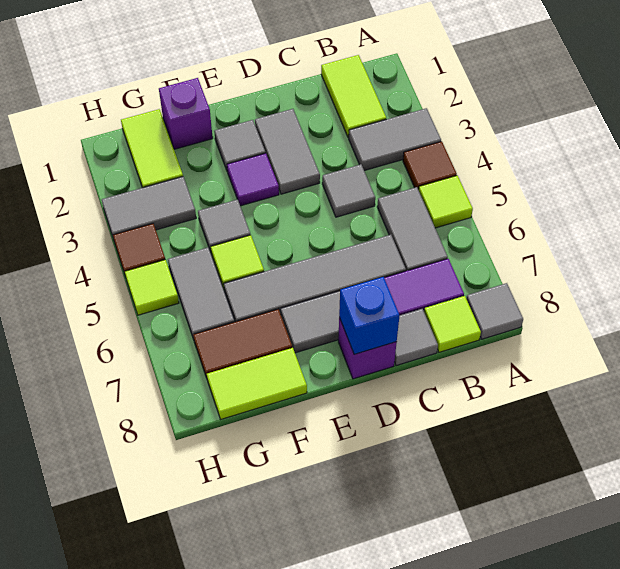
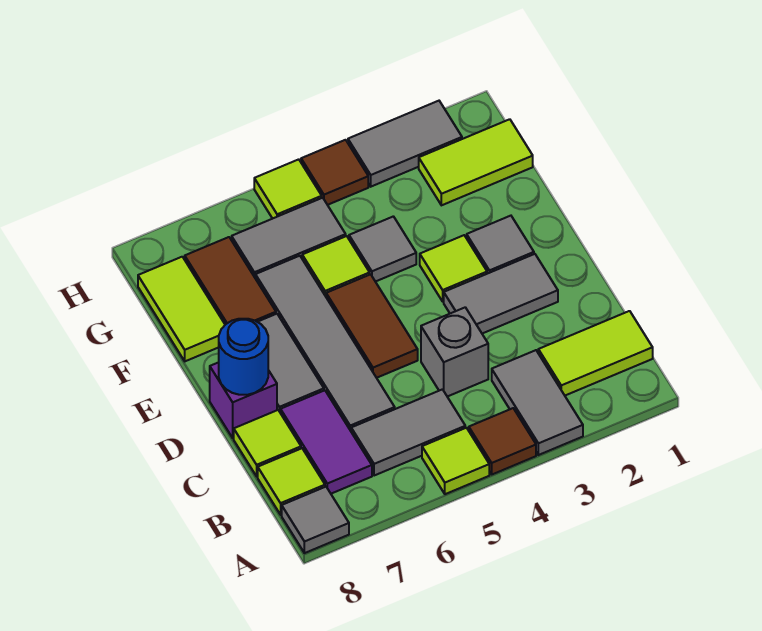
grey tile C4 level 1 -> grey brick C4 level 1
grey tile C8 level 1 -> lime tile C8 level 1
none -> brown tile D5:E5 level 1
blue brick D8 level 2 -> blue round brick D8 level 2
purple tile E3 level 1 -> lime tile E3 level 1
purple brick F1 level 1 -> none
grey tile G3:H3 level 1 -> grey tile H2:H3 level 1

